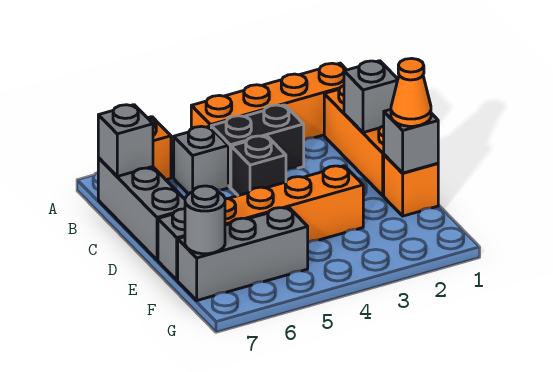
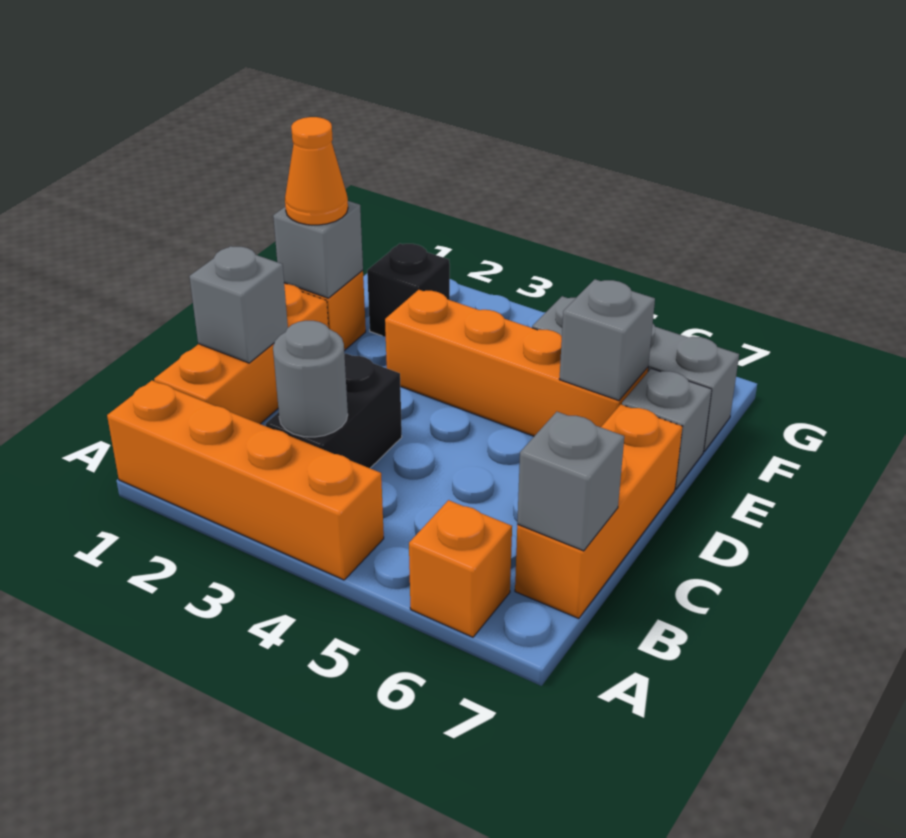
black brick B3:B4 level 1 -> black brick B3:C3 level 1
grey brick B5 level 1 -> grey brick E6 level 2
grey brick B7:D7 level 1 -> orange brick B7:D7 level 1
black brick C4 level 1 -> black brick F2 level 1
grey round brick F7 level 2 -> grey round brick B3 level 2

